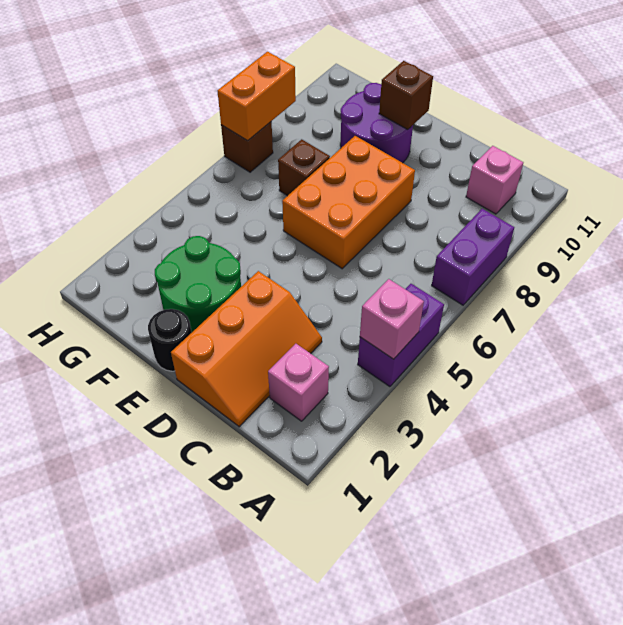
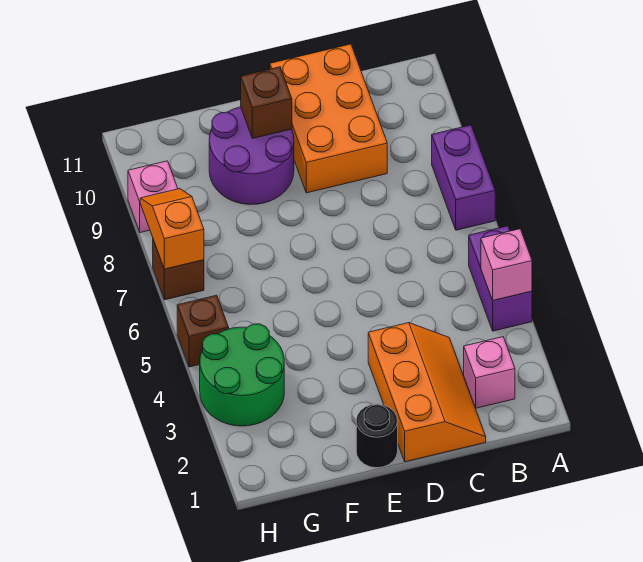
pink brick B10 level 1 -> pink brick H9 level 1
orange brick D6:E8 level 1 -> orange brick C9:D11 level 1
green round brick E2:F3 level 1 -> green round brick G3:H4 level 1
brown brick F7 level 1 -> brown brick H5 level 1
orange brick H7:H8 level 2 -> orange slope H7:H8 level 2 top 7

